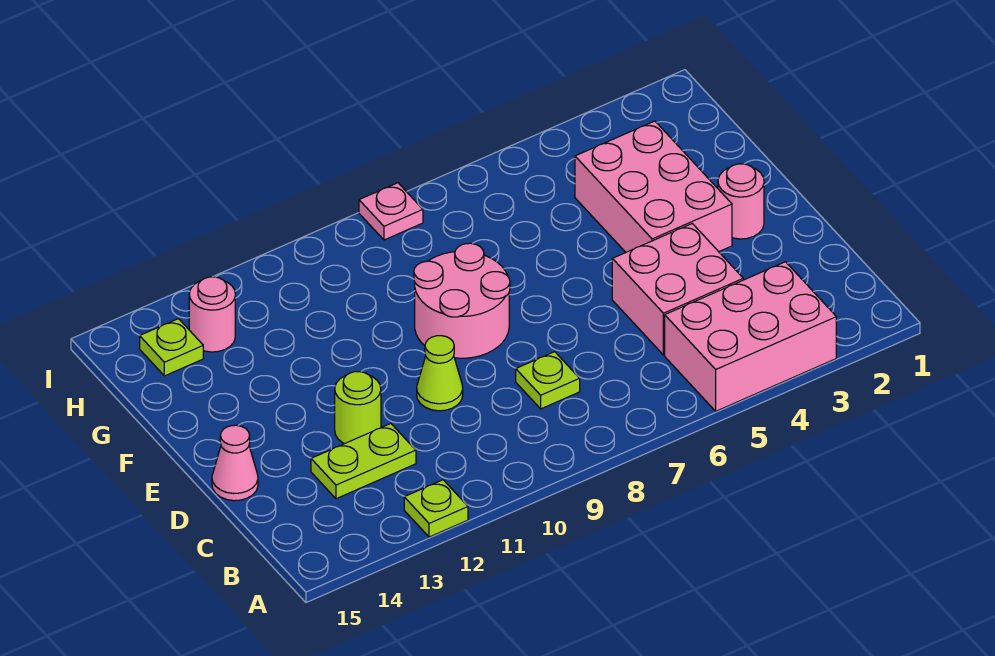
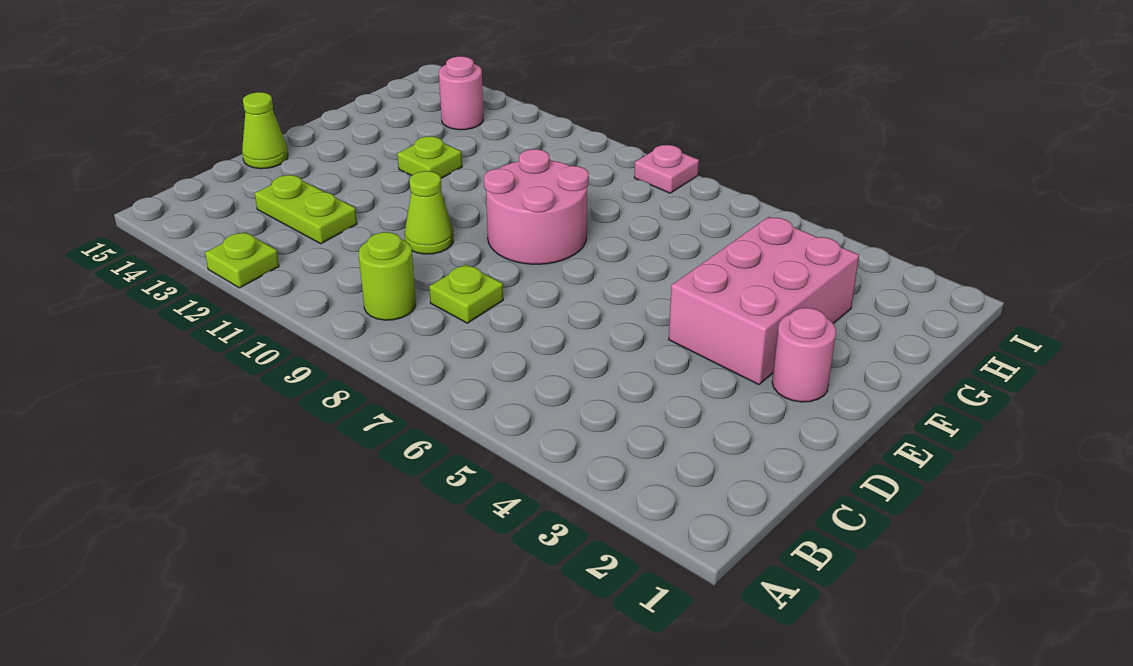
pink brick A3:B5 level 1 -> none
pink brick C4:D5 level 1 -> none
lime round brick D12 level 1 -> lime round brick B9 level 1
pink cone D15 level 1 -> lime cone D15 level 1
lime plate H14 level 1 -> lime plate F12 level 1

